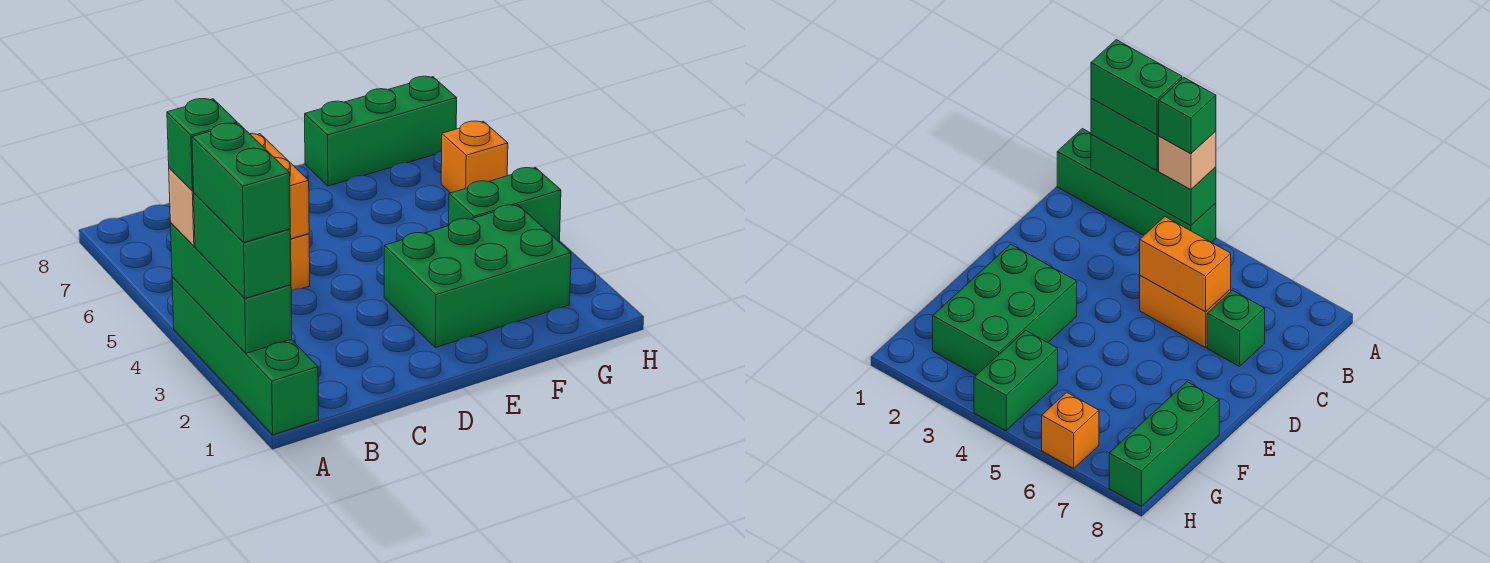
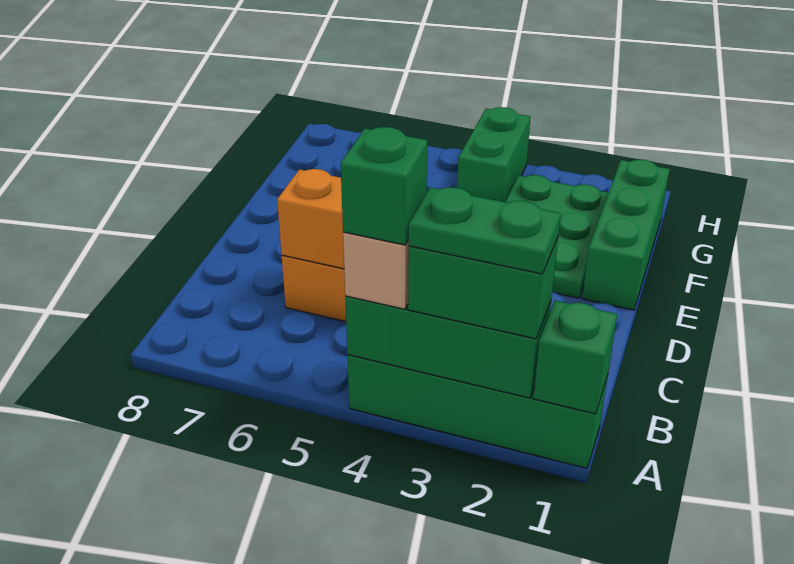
green brick A2:A3 level 4 -> green plate A2:A3 level 4
green brick C7 level 1 -> green brick A1 level 2
green brick E2:G3 level 1 -> green plate E2:G3 level 1
green brick F8:H8 level 1 -> green brick E1:G1 level 1
orange brick H6 level 1 -> none

